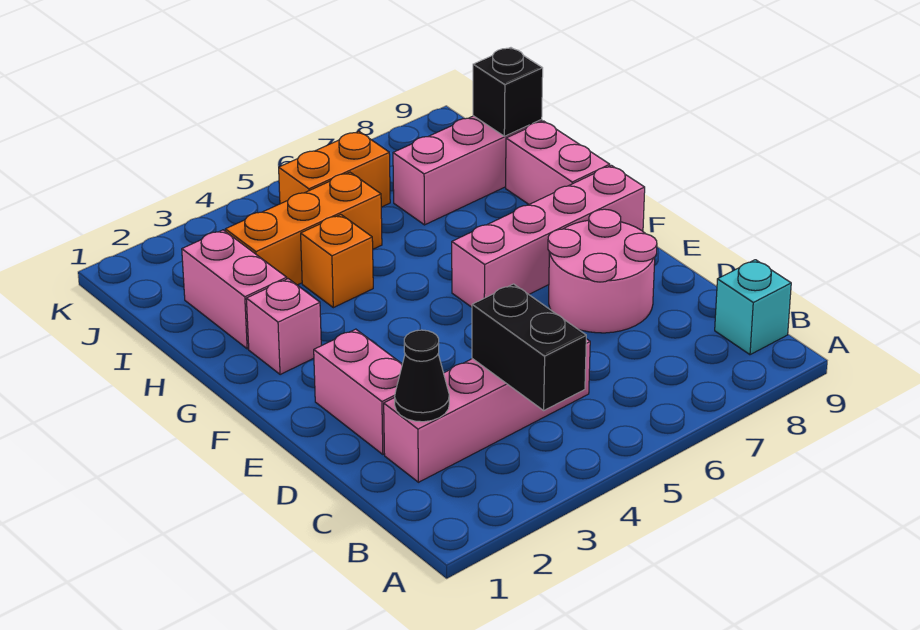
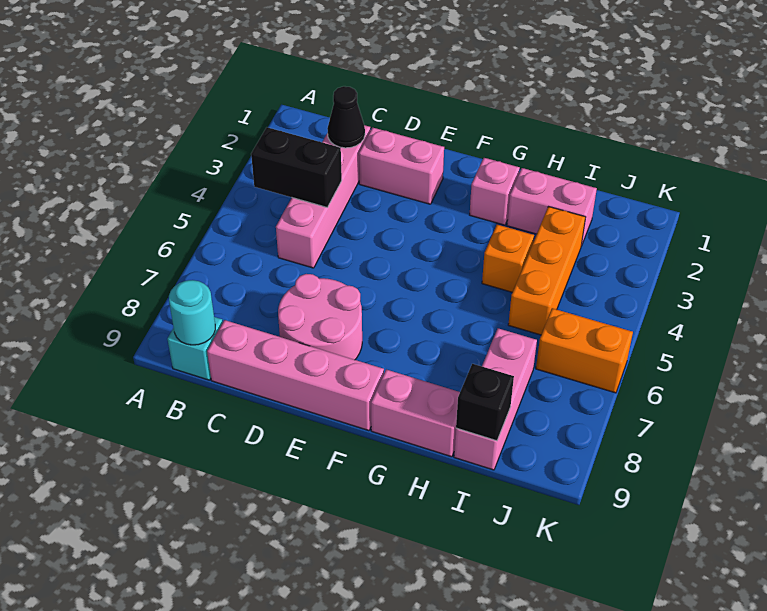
none -> cyan round brick B9 level 2
pink brick F6:F9 level 1 -> pink brick C9:F9 level 1
orange brick J5:J6 level 1 -> orange brick J6:K6 level 1

